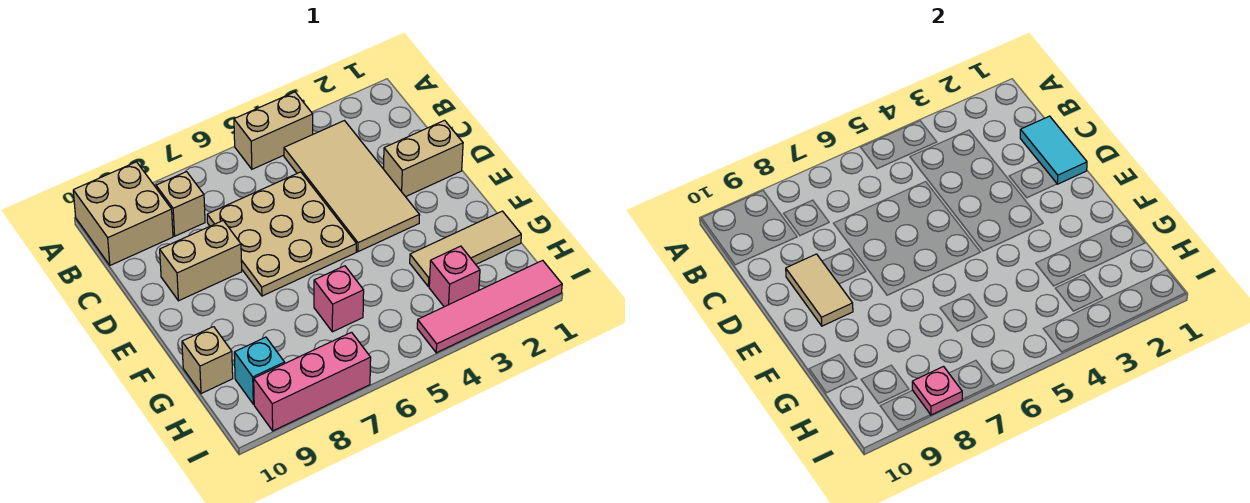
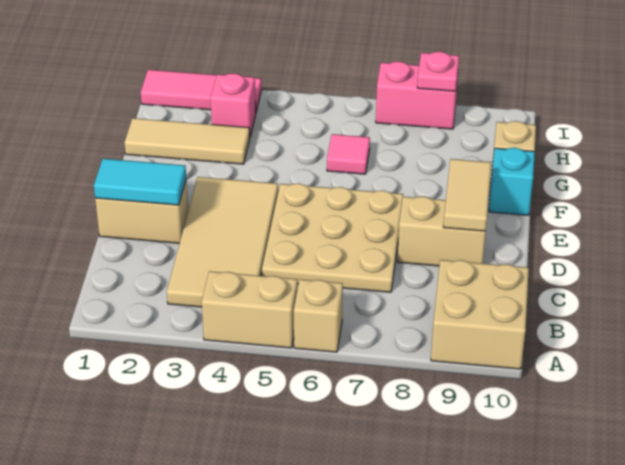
tan brick B8 level 1 -> tan brick A6 level 1
cyan tile C1:D1 level 2 -> cyan tile D1:D2 level 2
pink brick G6 level 1 -> pink tile G6 level 1
cyan brick H9 level 1 -> cyan brick F10 level 1
pink tile I1:I4 level 1 -> pink tile I1:I3 level 1
pink brick I7:I9 level 1 -> pink brick I7:I8 level 1

